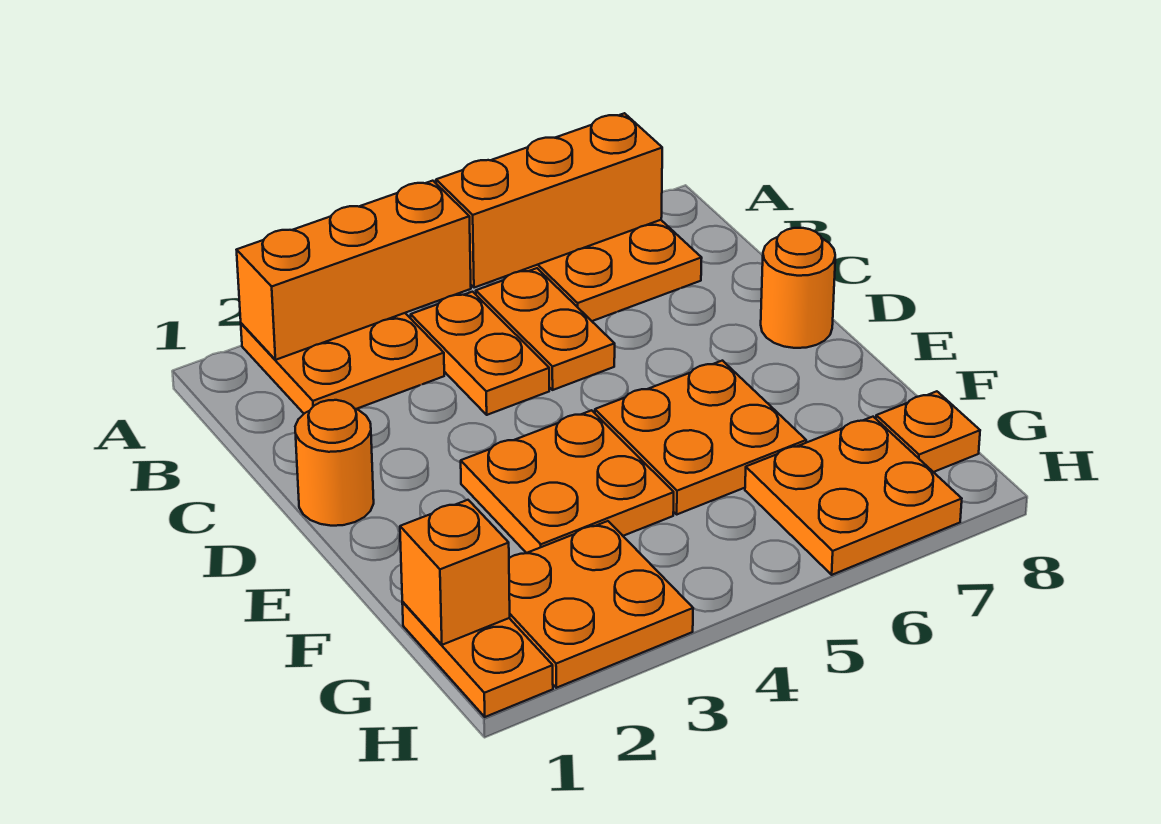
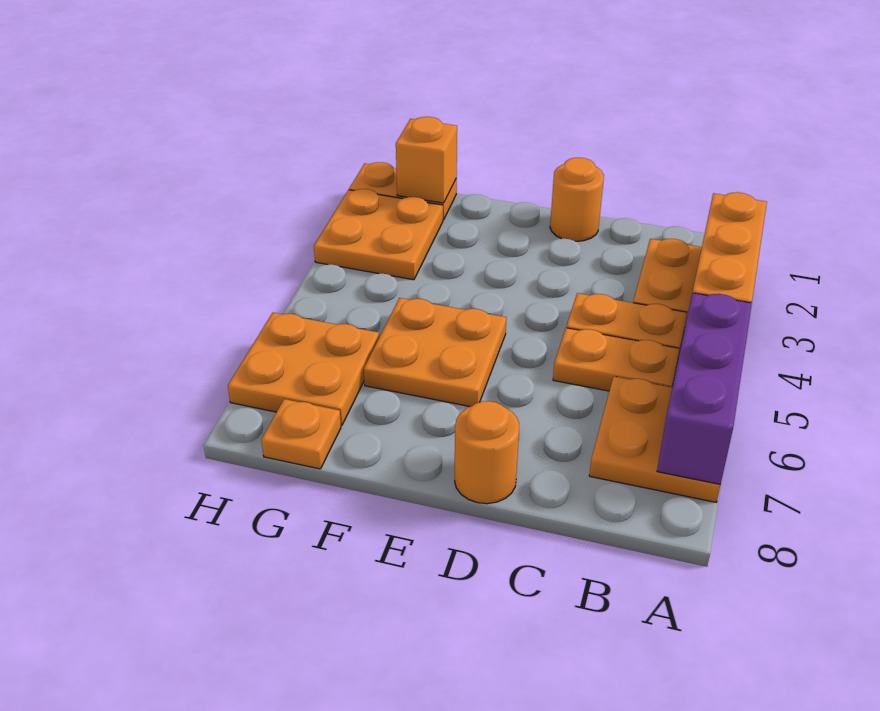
orange brick A5:A7 level 2 -> purple brick A5:A7 level 2
orange plate E3:F4 level 1 -> none

